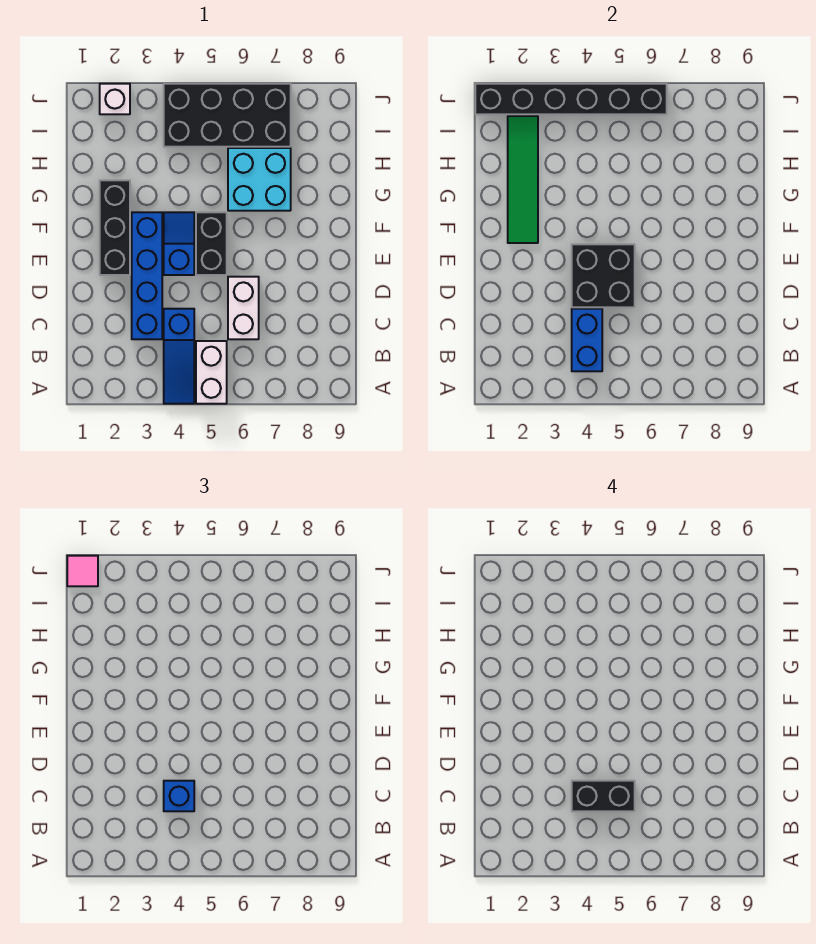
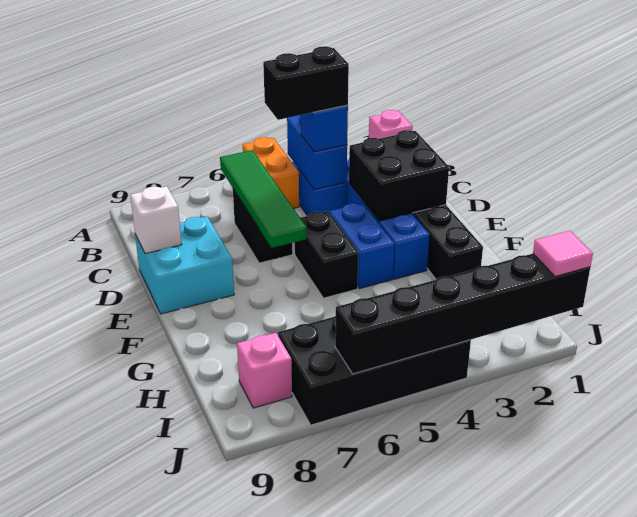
none -> pink brick A1 level 1
white brick A5:B5 level 1 -> orange brick A5:B5 level 1
white brick C6:D6 level 1 -> black brick C6:D6 level 1
black brick D4:E5 level 2 -> black brick D2:E3 level 2
blue slope E4:F4 level 1 top E -> blue brick E4:F4 level 1
green tile F2:I2 level 2 -> green tile B6:E6 level 2
cyan brick G6:H7 level 1 -> cyan brick D8:E9 level 1
none -> pink brick I8 level 1
white brick J2 level 1 -> white brick D9 level 2

